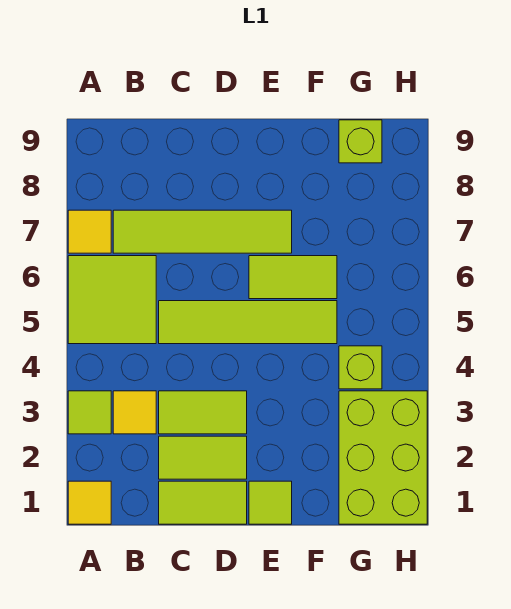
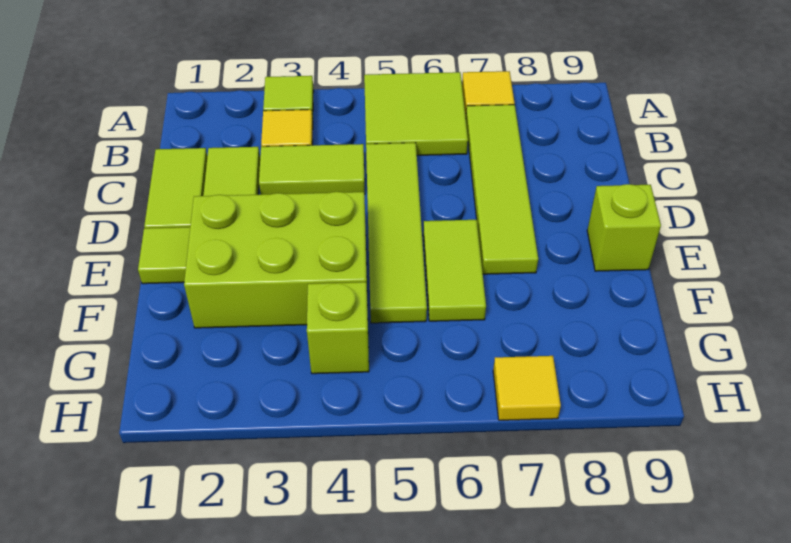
yellow tile A1 level 1 -> yellow tile H7 level 1
lime tile C3:D3 level 1 -> lime tile C3:C4 level 1
lime brick G1:H3 level 1 -> lime brick E2:F4 level 1
lime brick G9 level 1 -> lime brick E9 level 1

